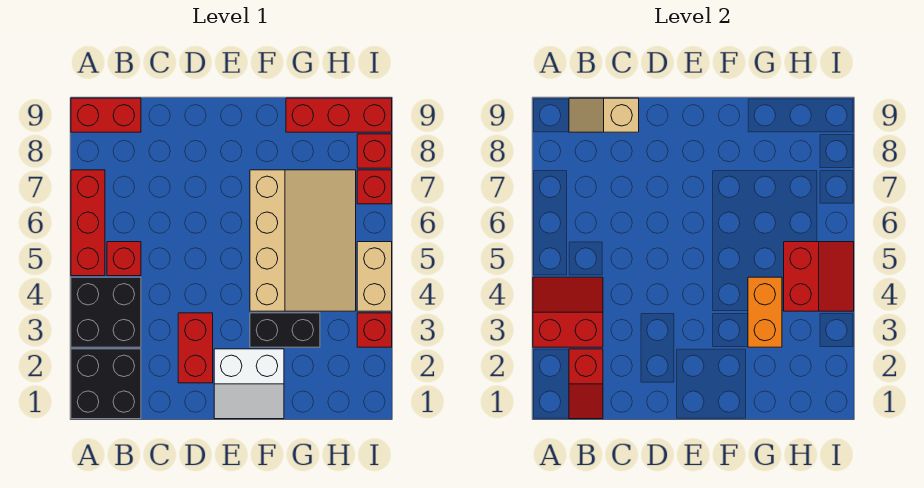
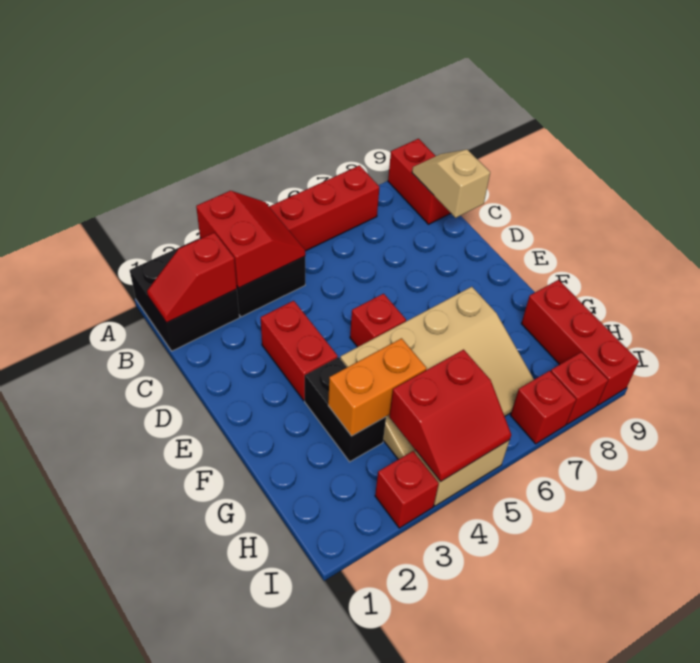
red brick B5 level 1 -> red brick E5 level 1
red brick D2:D3 level 1 -> red brick D3:E3 level 1
white slope E1:F2 level 1 top 2 -> none

